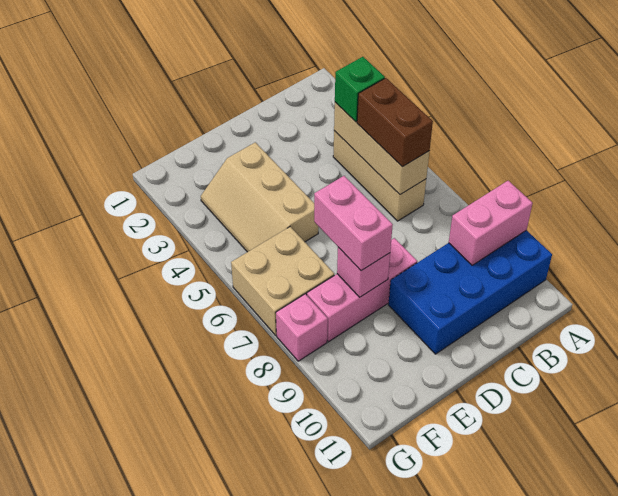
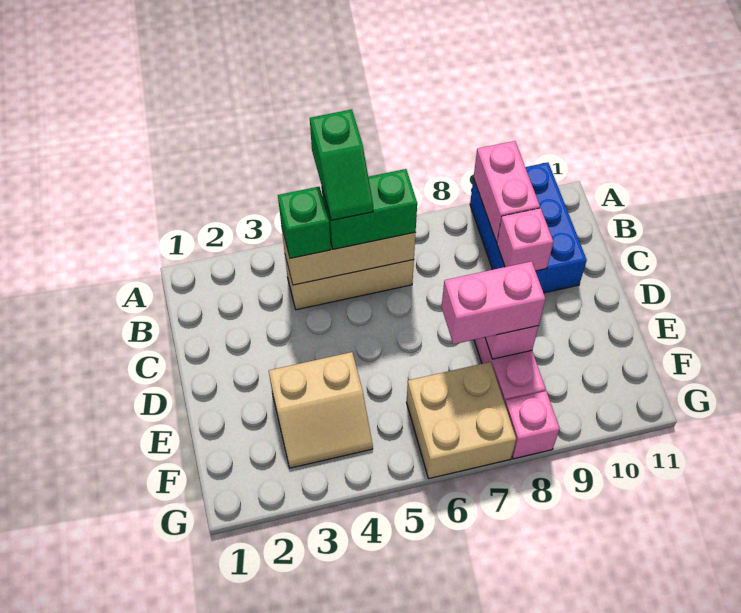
none -> green slope A5:B5 level 4 top A
blue brick A9:D10 level 1 -> blue brick A9:C10 level 1
brown brick B5:B6 level 3 -> green brick B5:B6 level 3
none -> pink brick C9 level 2
tan slope E3:F5 level 1 top E -> tan slope E3:F4 level 1 top E

